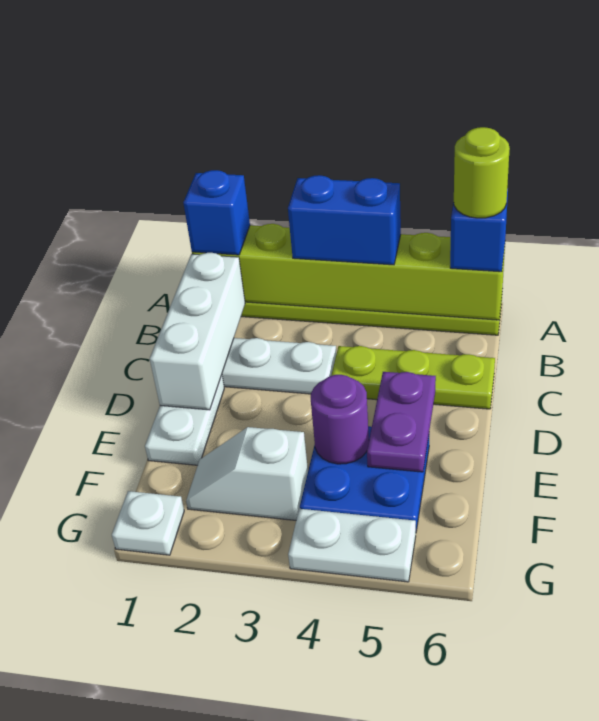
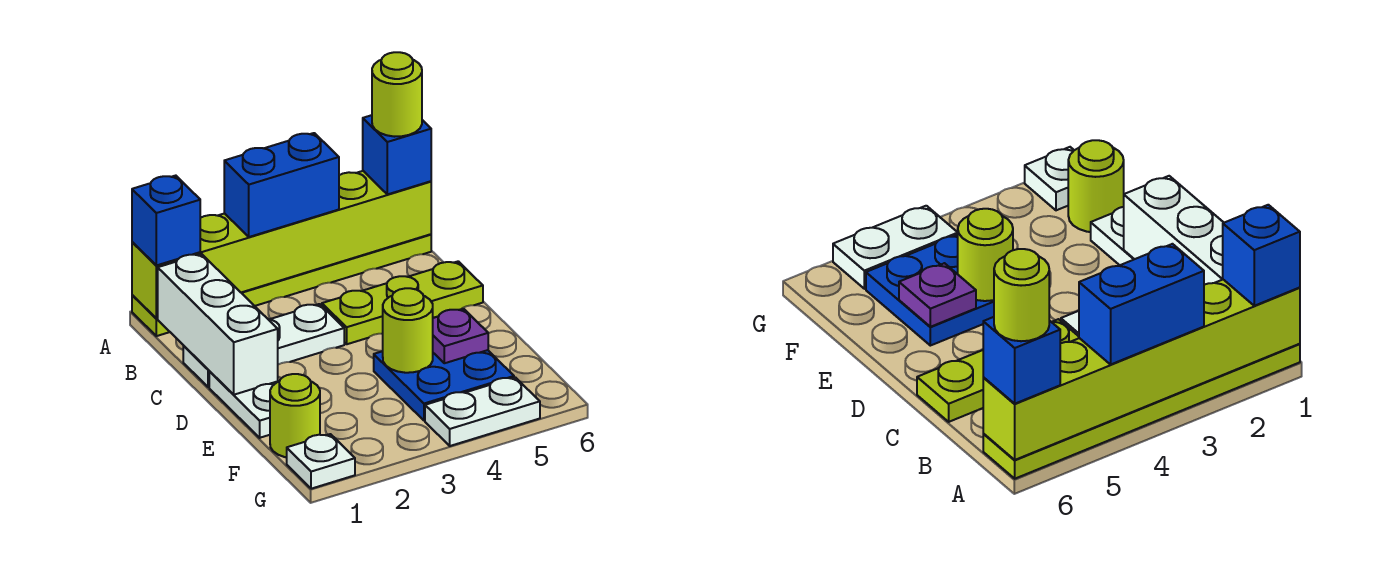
purple plate D5:E5 level 2 -> purple plate E5 level 2
purple round brick E4 level 2 -> lime round brick E4 level 2
none -> lime round brick F1 level 1
white slope F2:F3 level 1 top 3 -> none

